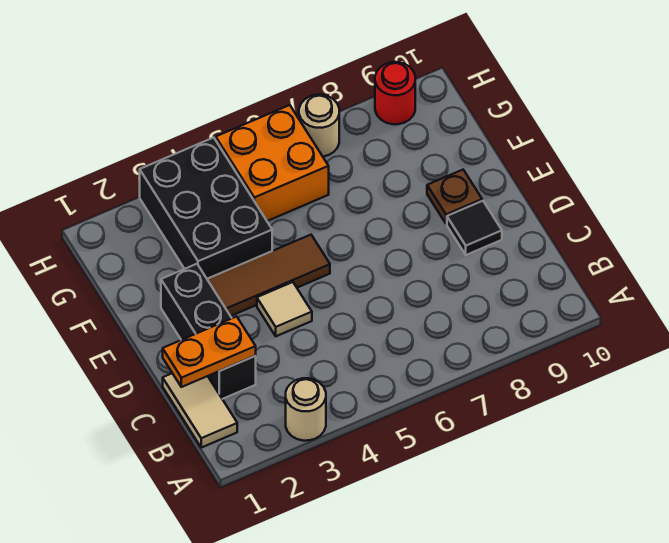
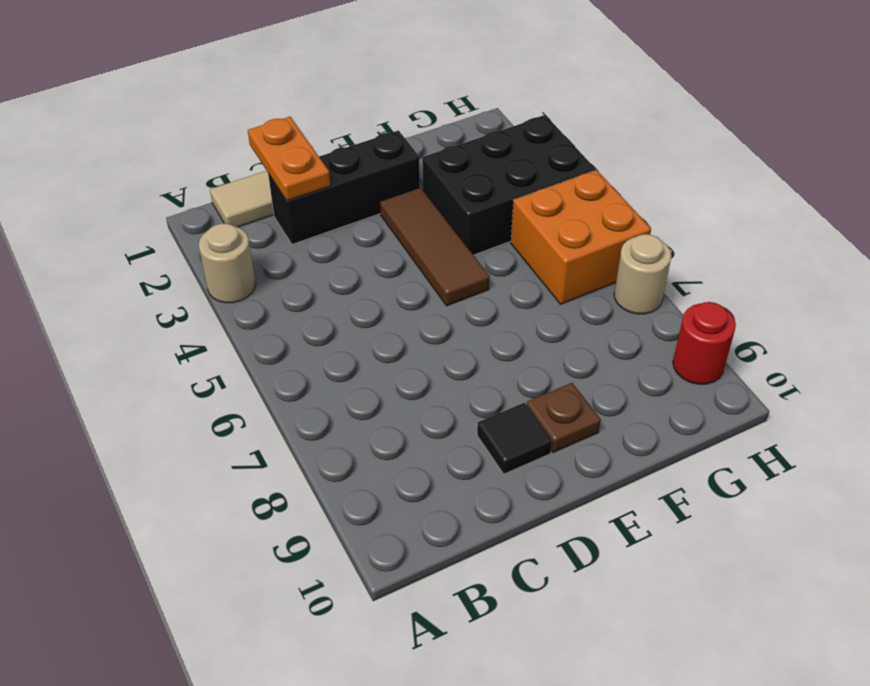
tan tile D4 level 1 -> none

